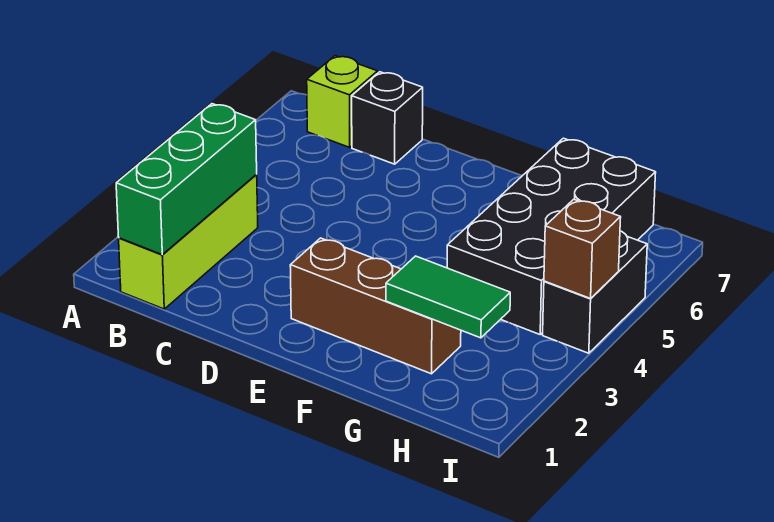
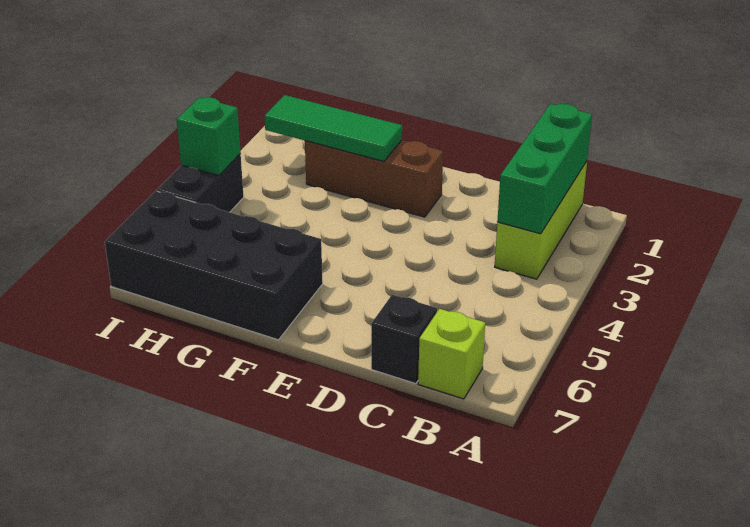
green tile G2:H2 level 2 -> green tile F2:H2 level 2
black brick G4:H7 level 1 -> black brick F6:I7 level 1
brown brick I4 level 2 -> green brick I4 level 2

